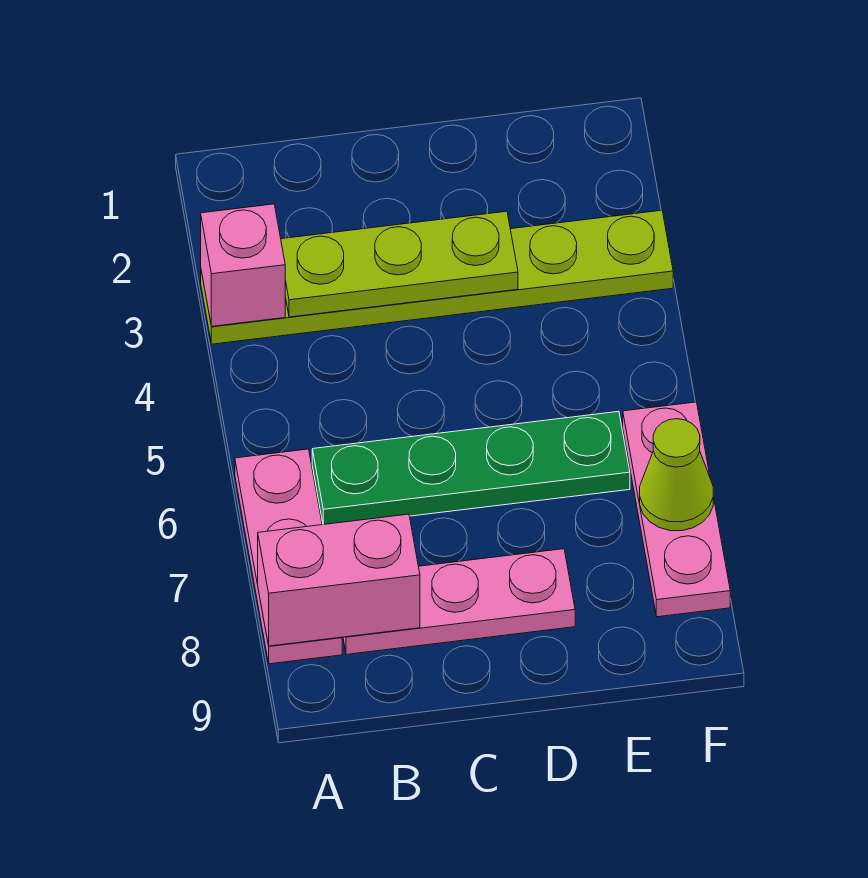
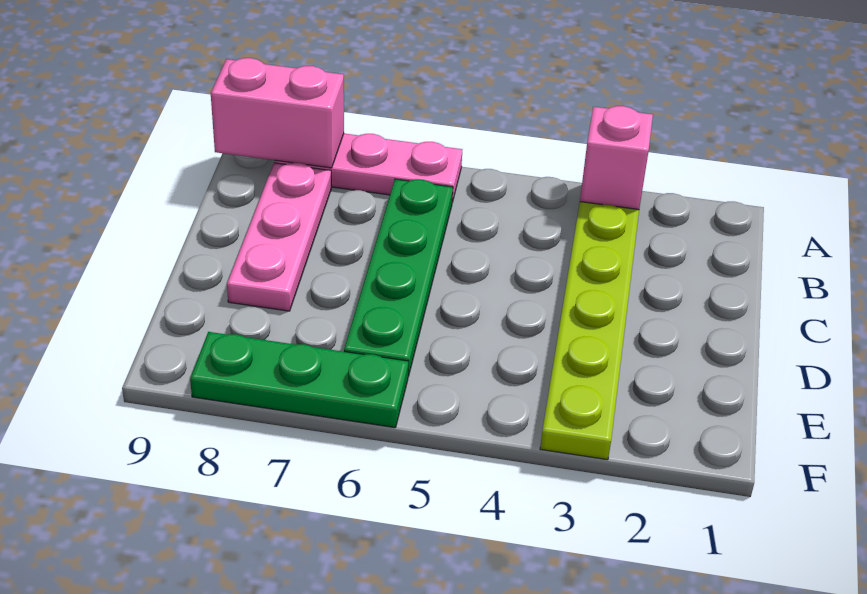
pink brick A8:B8 level 2 -> pink brick A8:A9 level 2
lime plate B3:D3 level 2 -> none
pink plate F6:F8 level 1 -> green plate F6:F8 level 1
lime cone F7 level 2 -> none

